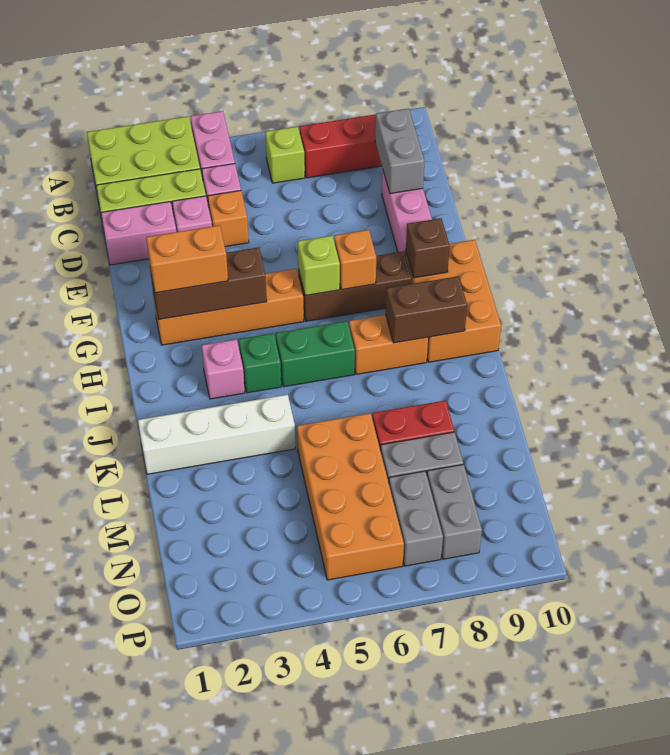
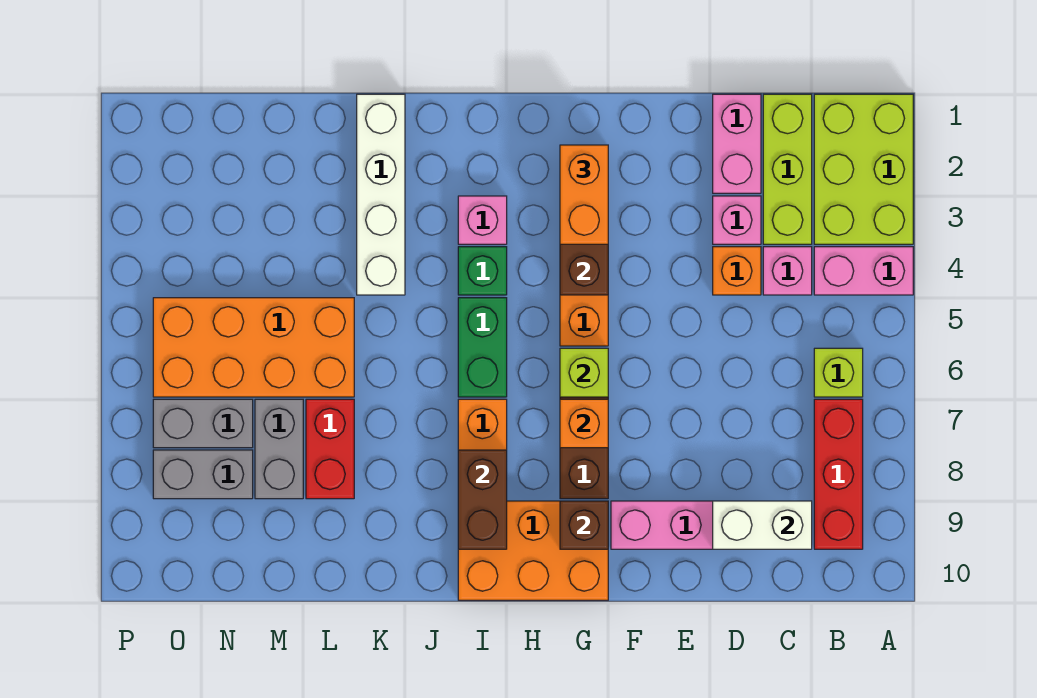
grey brick C9:D9 level 2 -> white brick C9:D9 level 2

